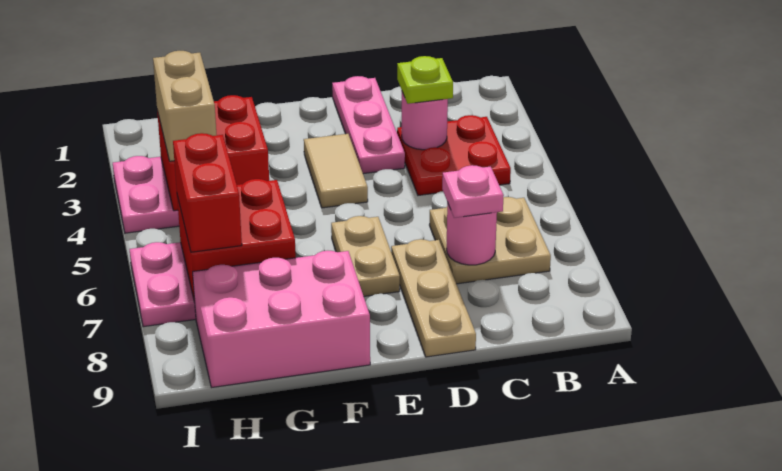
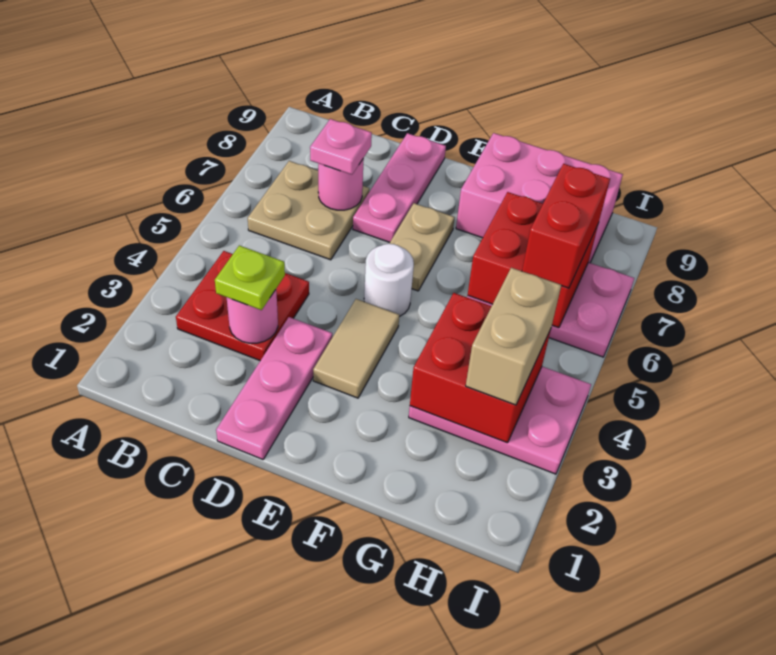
tan plate D7:D9 level 1 -> pink plate D7:D9 level 1
none -> white round brick E5 level 1

